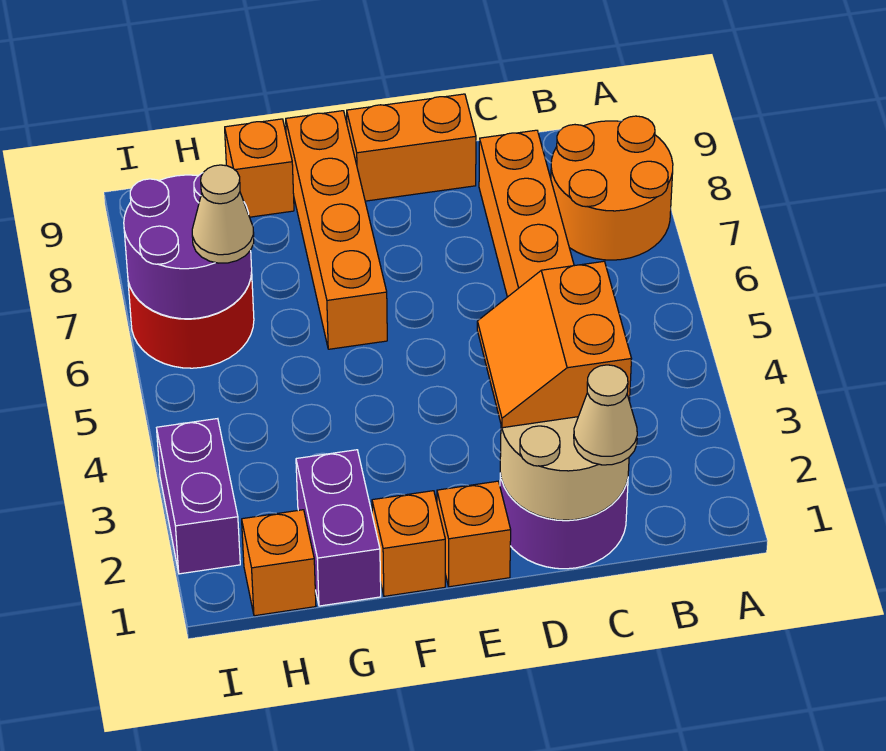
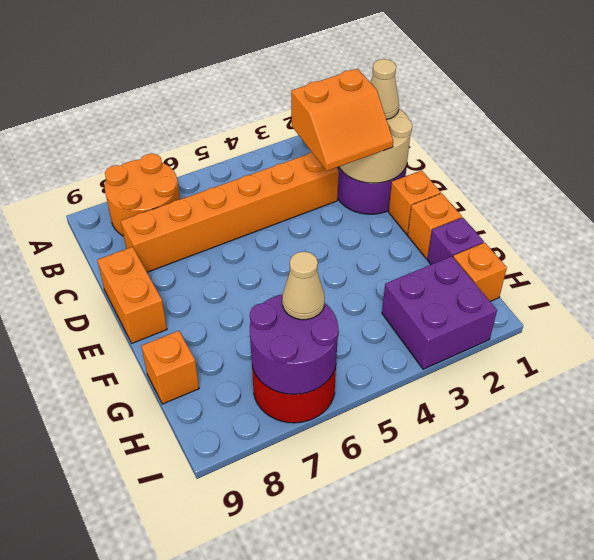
orange brick F6:F9 level 1 -> none
purple brick G1:G2 level 1 -> purple brick G1 level 1
purple brick I2:I3 level 1 -> purple brick H2:I3 level 1

